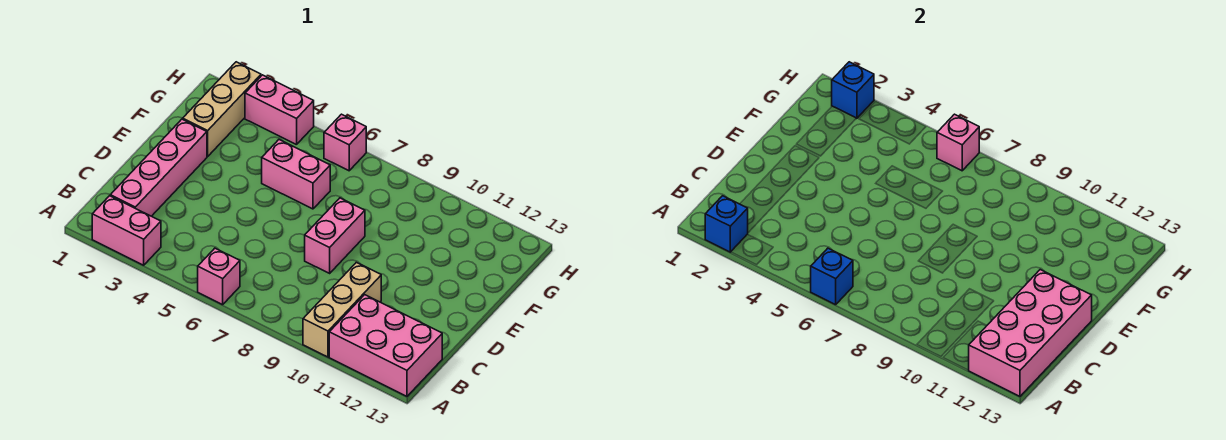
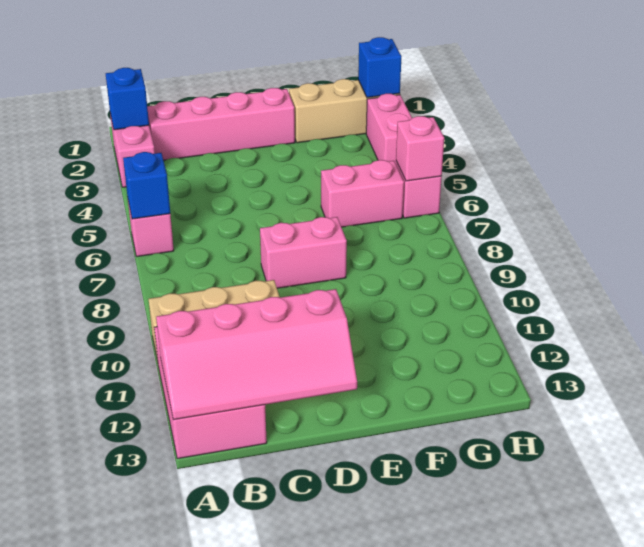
pink brick A12:D13 level 2 -> pink slope A12:D13 level 2 top 12
pink brick F5:F6 level 1 -> pink brick F6:G6 level 1

